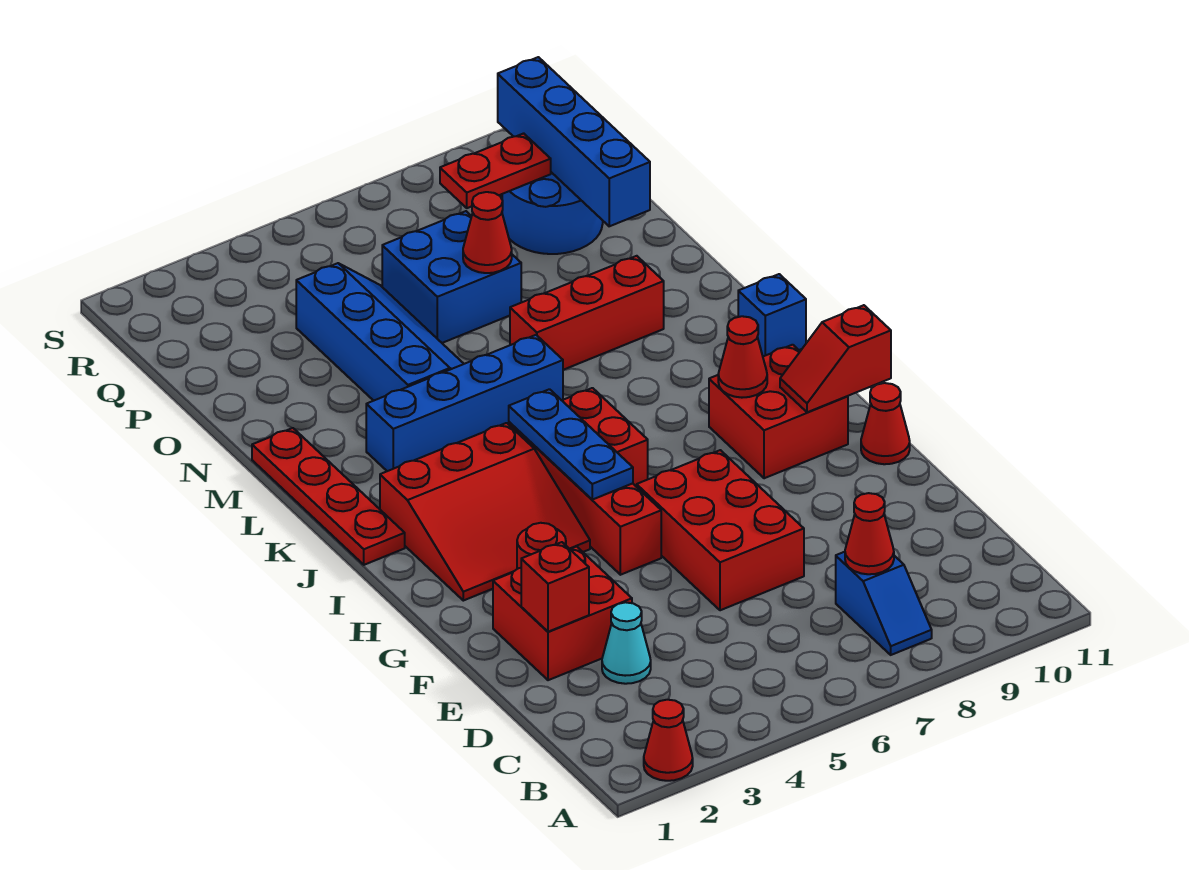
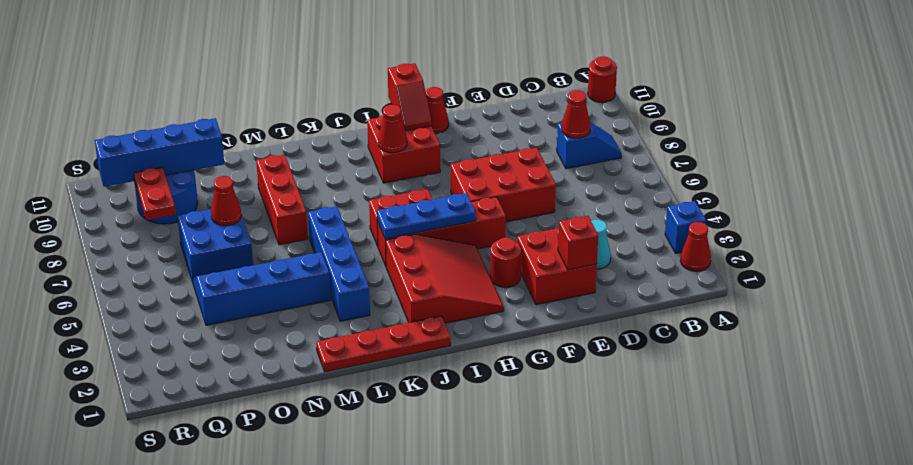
none -> red round brick A11 level 1
blue brick K11 level 1 -> blue brick A3 level 1

